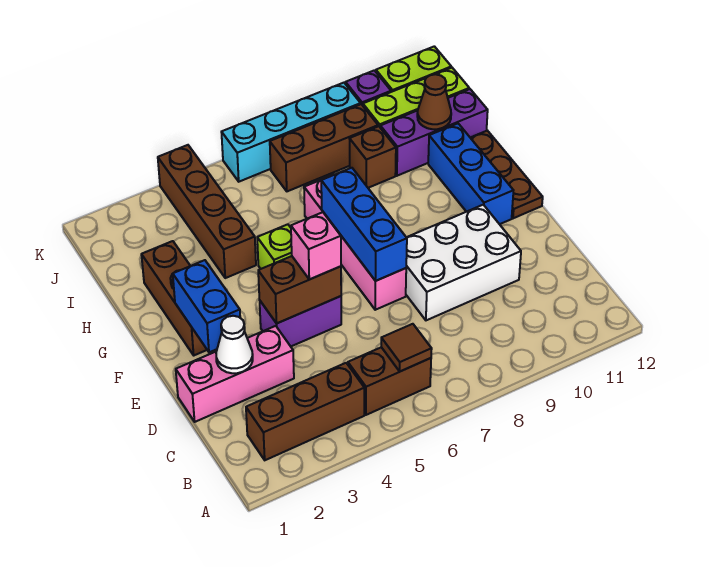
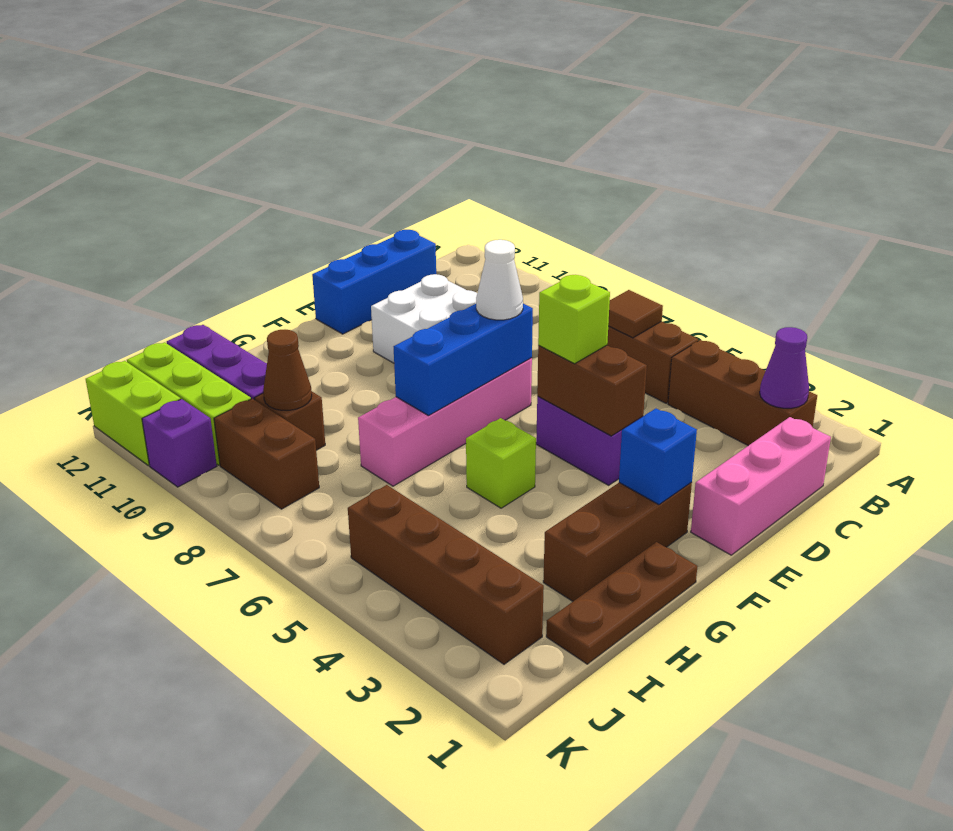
none -> purple cone B2 level 2
pink brick D1:D3 level 1 -> pink brick C1:E1 level 1
white cone D2 level 2 -> white cone E7 level 3
blue brick E2:F2 level 2 -> blue brick F2 level 2
pink brick E5 level 3 -> lime brick E5 level 3
blue brick F11:H11 level 1 -> blue brick C12:E12 level 1
brown plate F12:H12 level 1 -> brown plate G1:I1 level 1
brown brick H4:K4 level 1 -> brown brick J2:J5 level 1
brown cone I11 level 2 -> brown cone I9 level 2
brown brick J7:J9 level 1 -> brown brick J8:J9 level 1
cyan brick K6:K9 level 1 -> none

